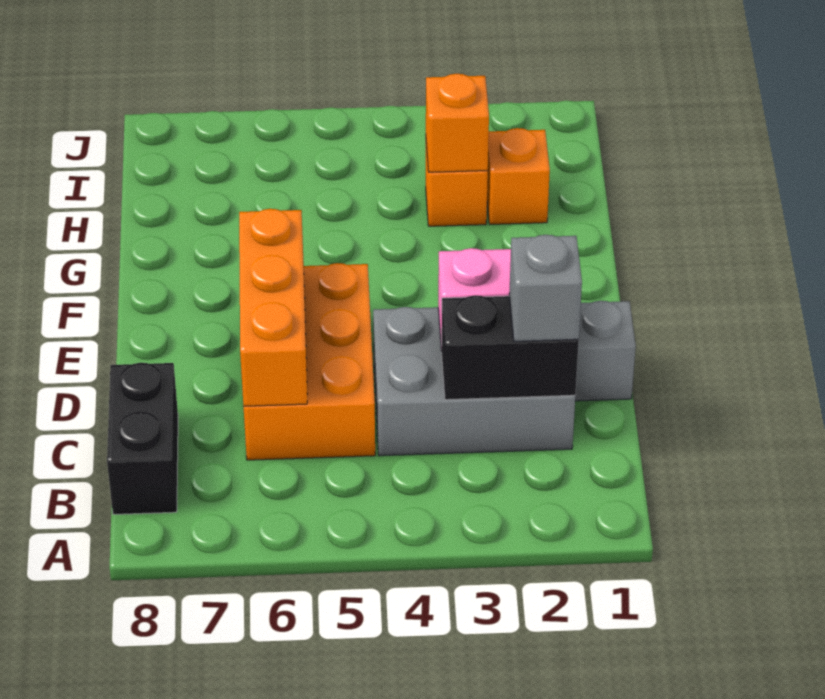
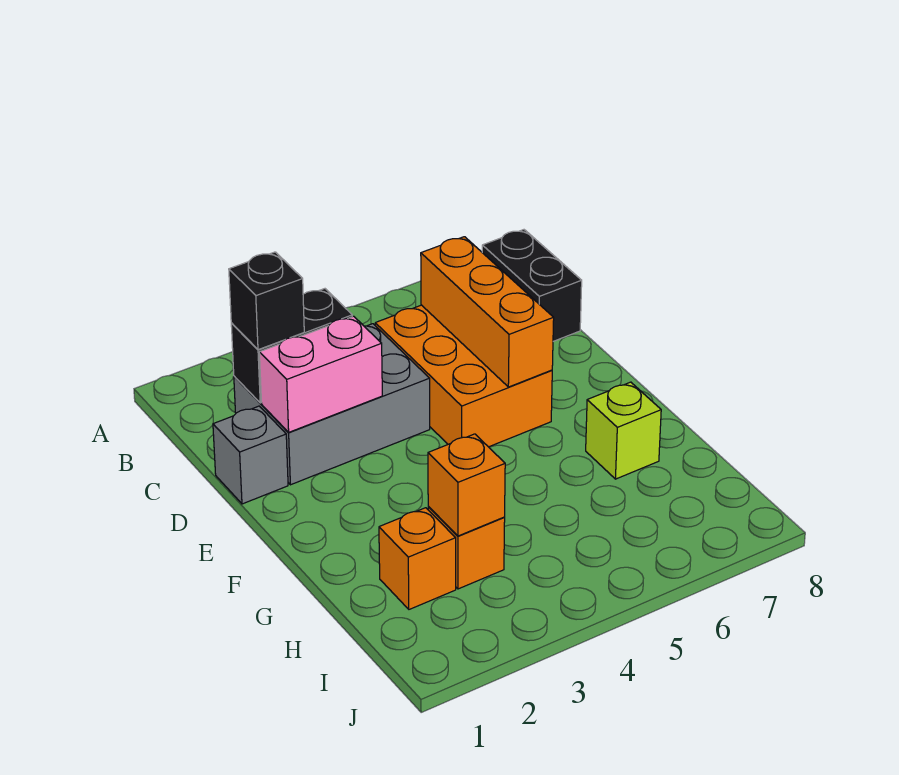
grey brick C2 level 3 -> black brick C2 level 3
none -> lime brick G7 level 1

